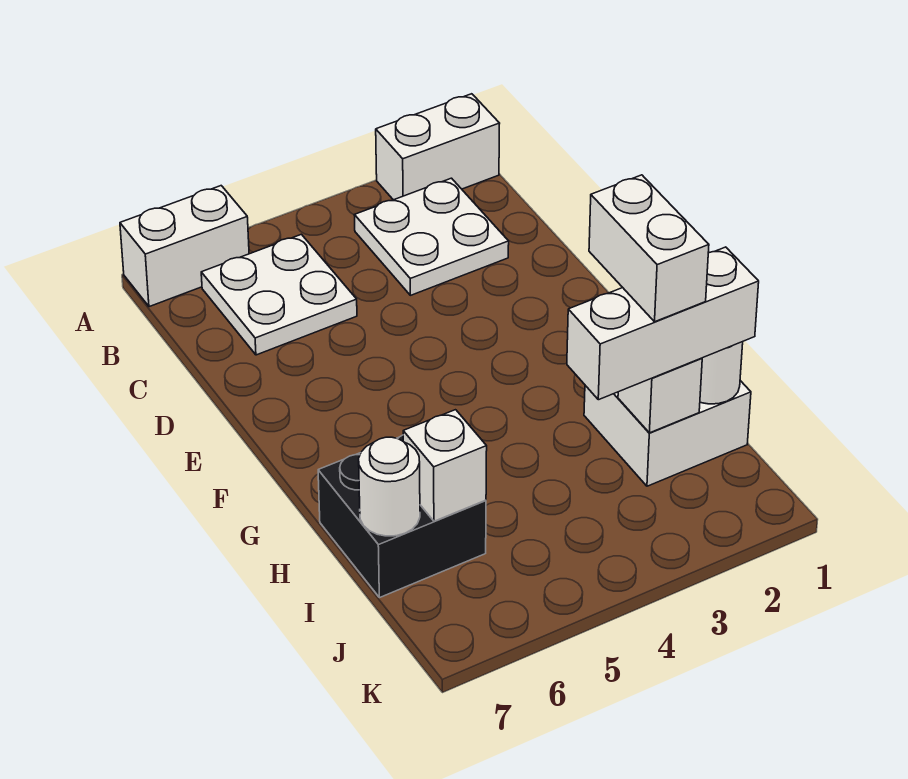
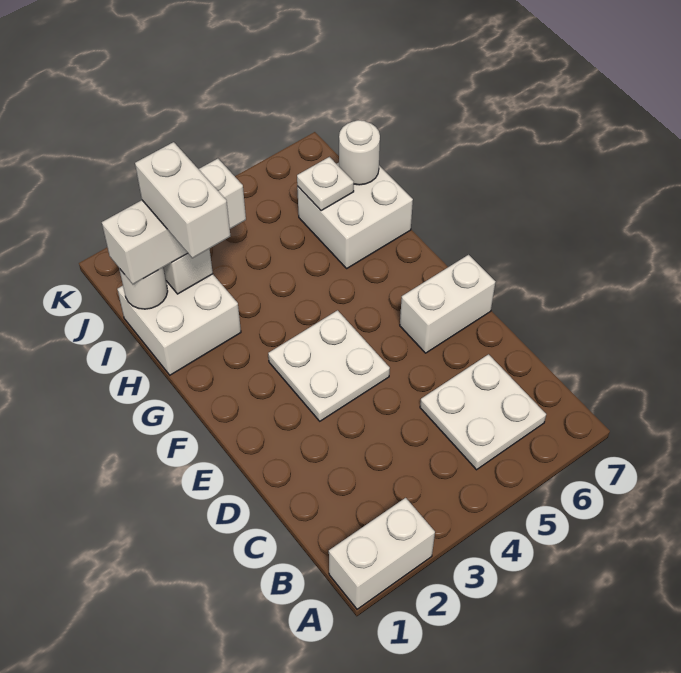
white brick A6:A7 level 1 -> white brick E6:E7 level 1
white plate B2:C3 level 1 -> white plate E3:F4 level 1
black brick H6:I7 level 1 -> white brick H6:I7 level 1
white brick I6 level 2 -> white plate I6 level 2

